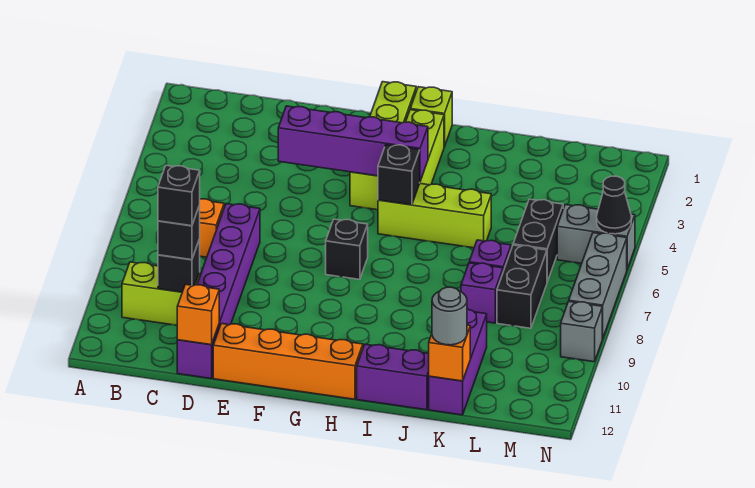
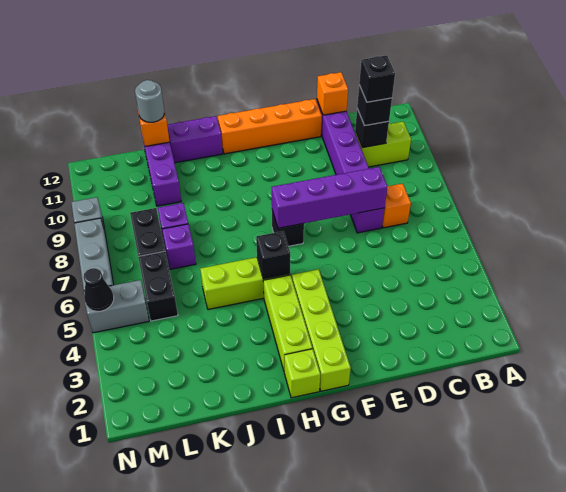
purple brick E4:H4 level 2 -> purple brick D7:G7 level 2

